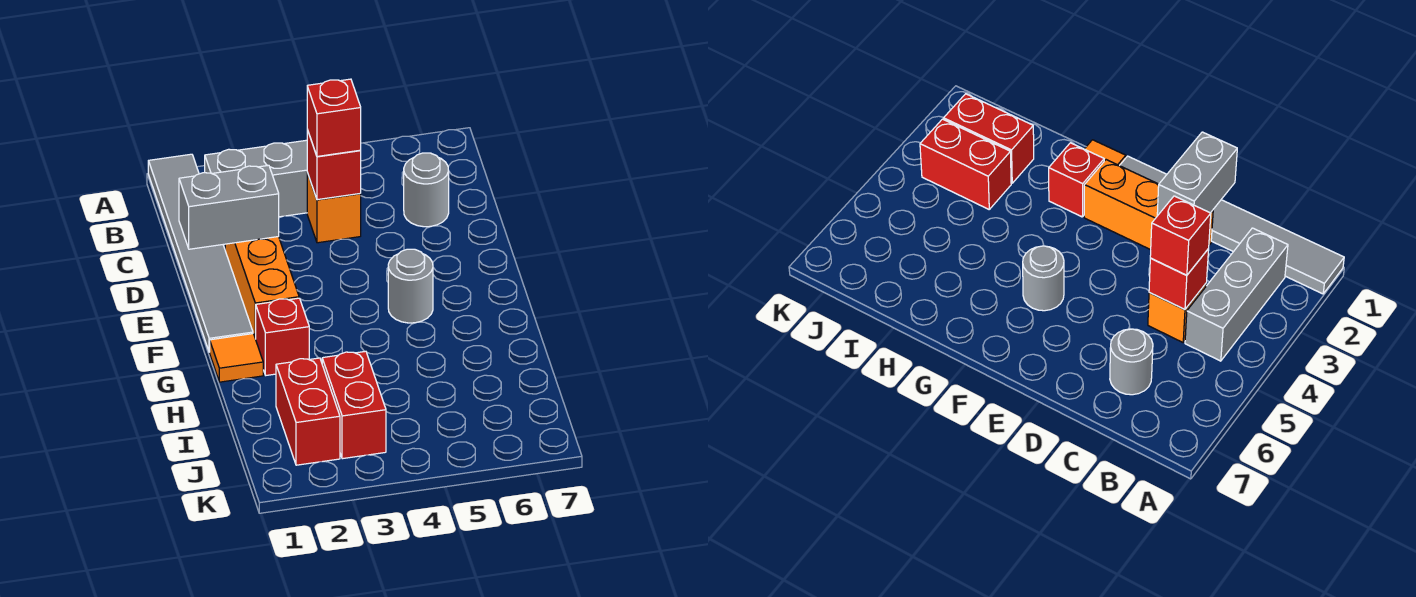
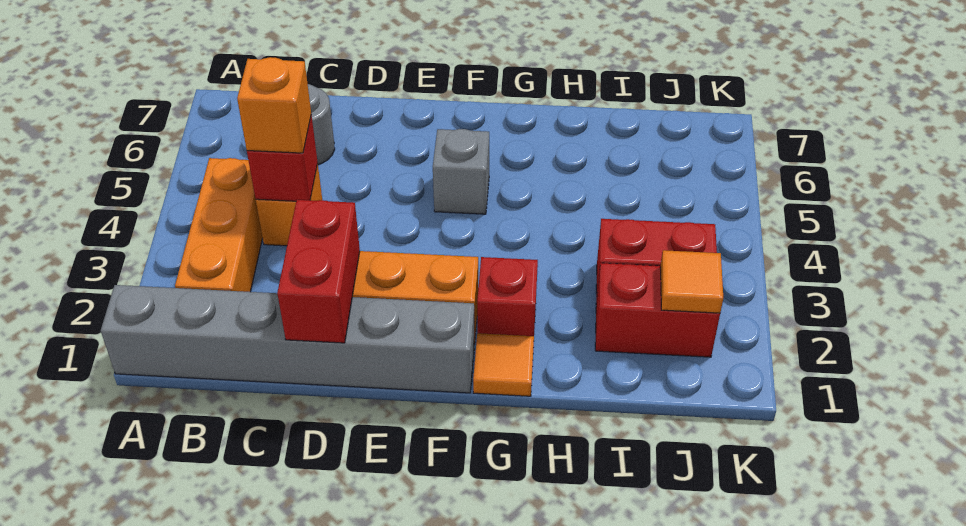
grey tile A1:F1 level 1 -> grey brick A1:F1 level 1
grey brick B2:B4 level 1 -> orange brick B2:B4 level 1
red brick C4 level 3 -> orange brick C4 level 3
grey brick D1:D2 level 2 -> red brick D1:D2 level 2
grey round brick F5 level 1 -> grey brick F5 level 1
none -> orange tile J2 level 2

